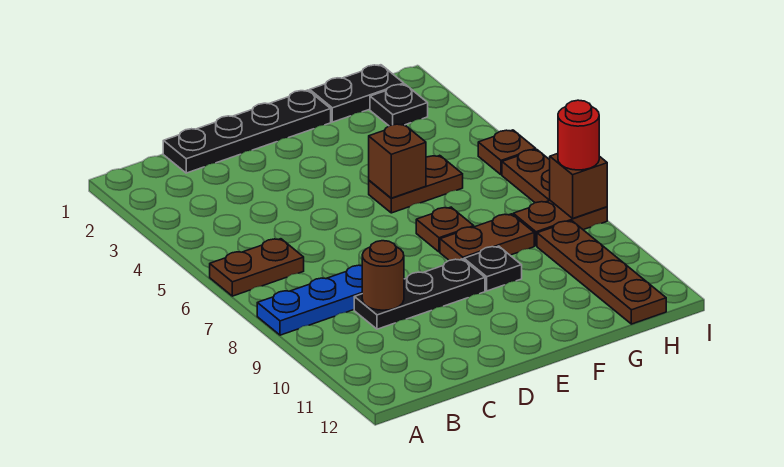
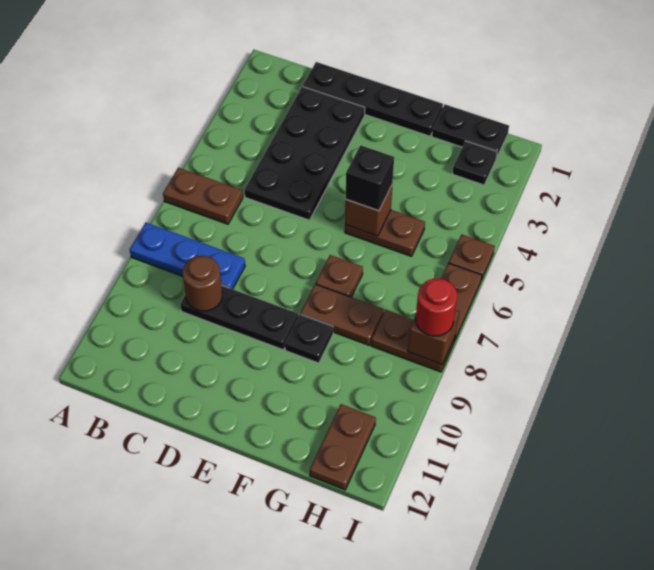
none -> black plate C2:D5 level 1
none -> black brick F5 level 3
brown plate H9:H12 level 1 -> brown plate H11:H12 level 1

